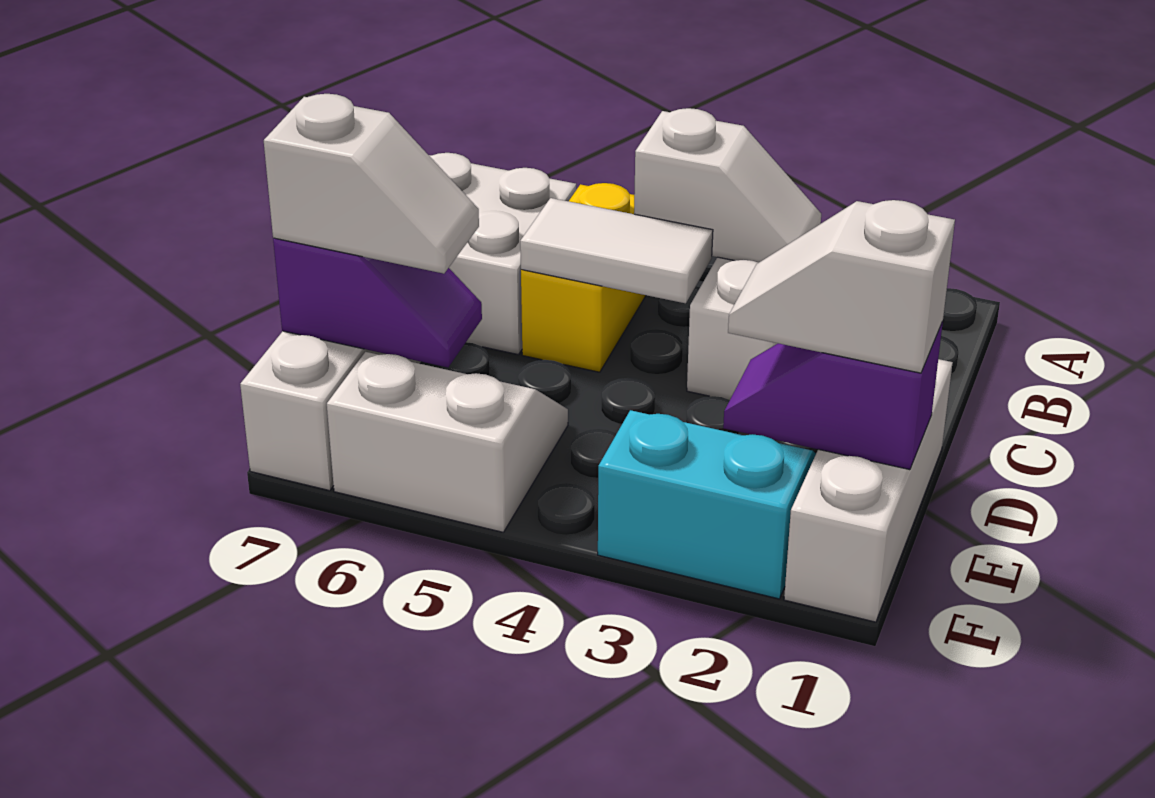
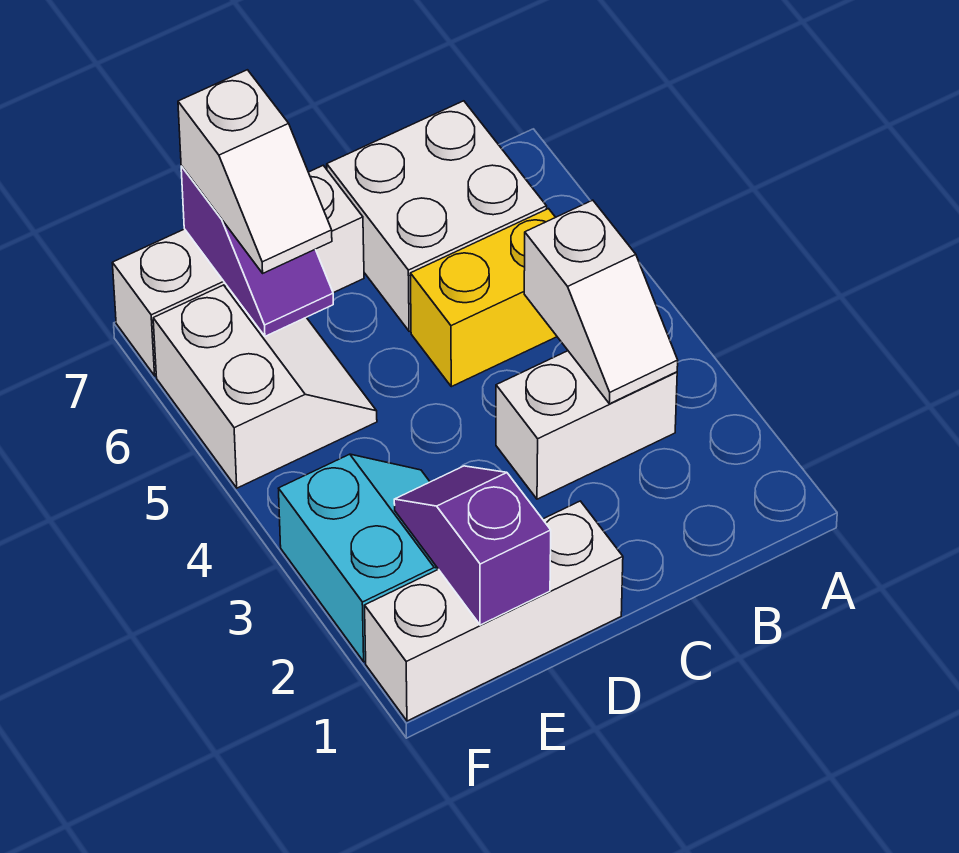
white tile C4:C5 level 2 -> none
white slope E1:E2 level 3 top 1 -> none

